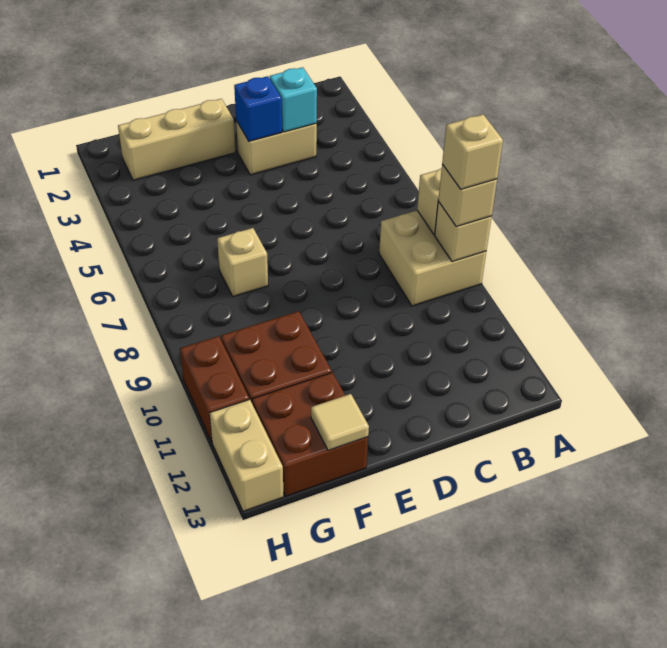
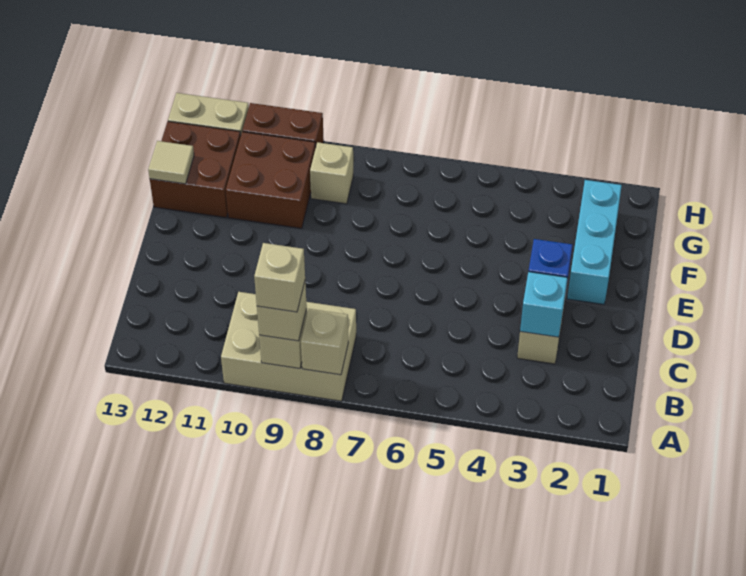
tan brick A8:B9 level 1 -> tan brick A8:B10 level 1
tan brick E2:G2 level 1 -> cyan brick E2:G2 level 1
tan brick F7 level 1 -> tan brick G9 level 1

